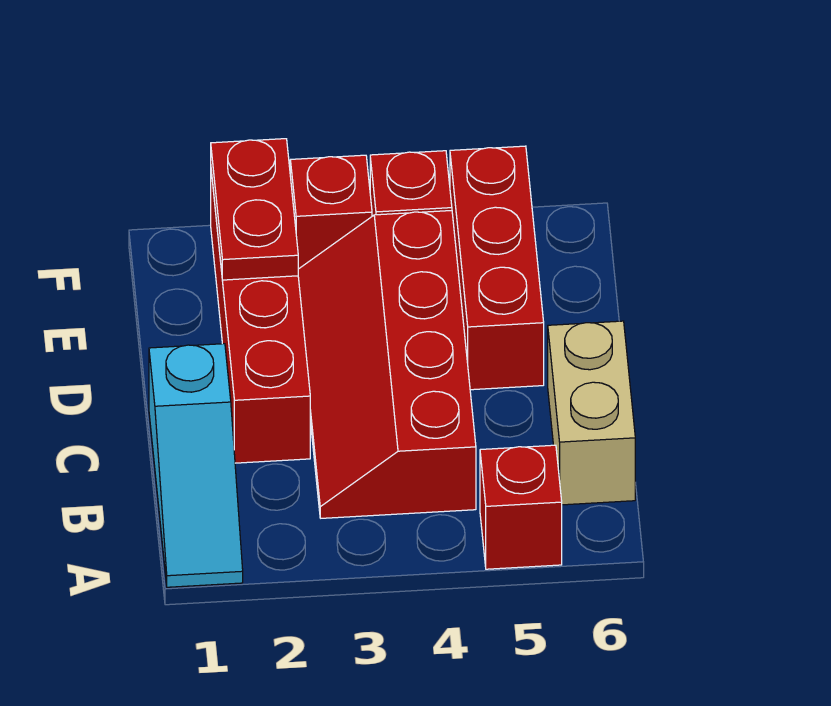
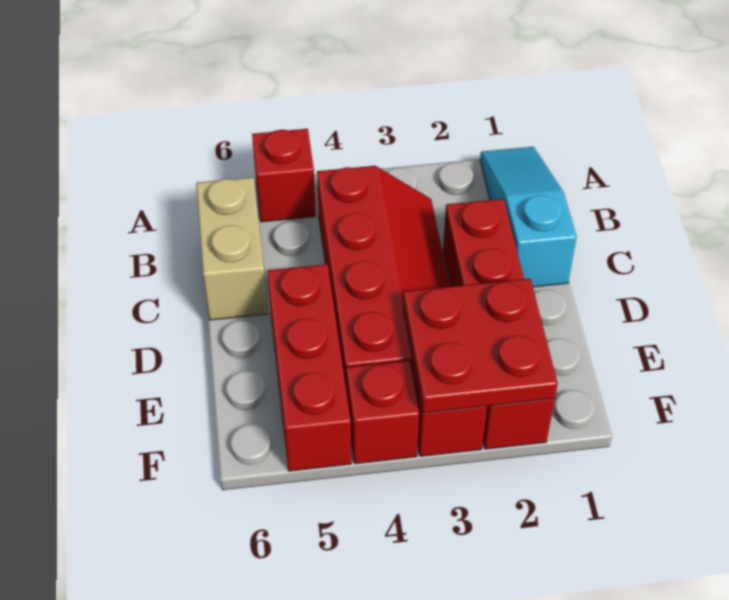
red plate E2:F2 level 2 -> red plate E2:F3 level 2

